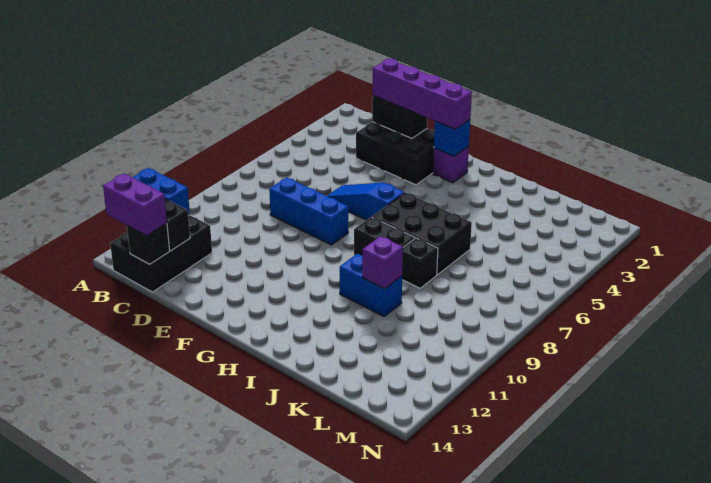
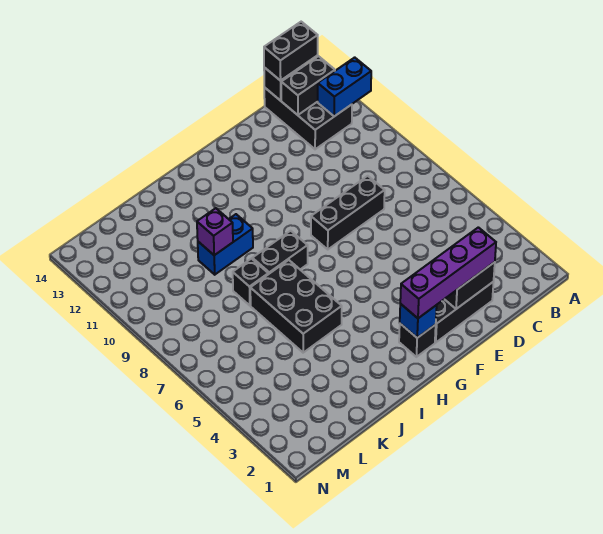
purple brick B14:C14 level 3 -> black brick B14:C14 level 3
blue brick D8:F8 level 1 -> black brick D8:F8 level 1
blue slope E6:G6 level 1 top G -> none
purple brick G2 level 1 -> black brick G2 level 1
black brick H6:J7 level 1 -> black brick I5:J7 level 1

